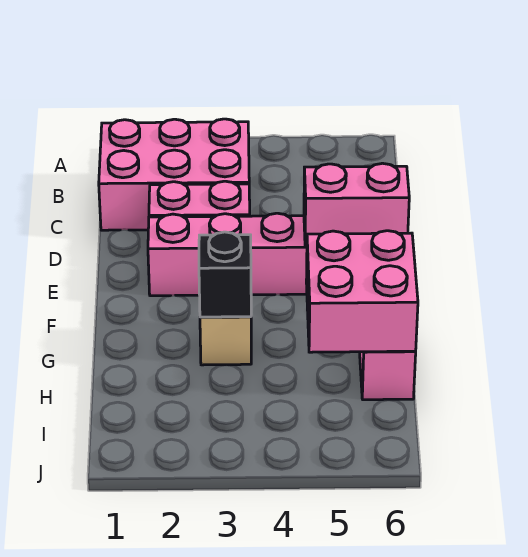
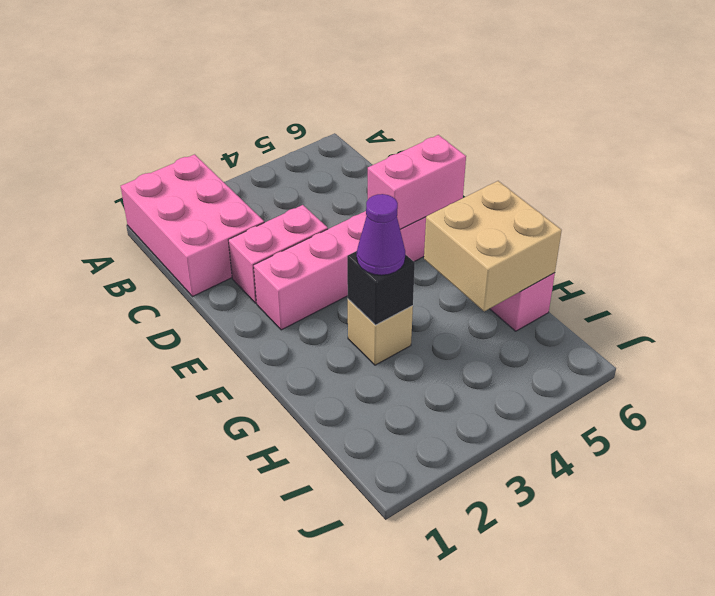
pink brick B1:C3 level 1 -> pink brick A1:C2 level 1
none -> purple cone G3 level 3
pink brick G5:H6 level 2 -> tan brick G5:H6 level 2

